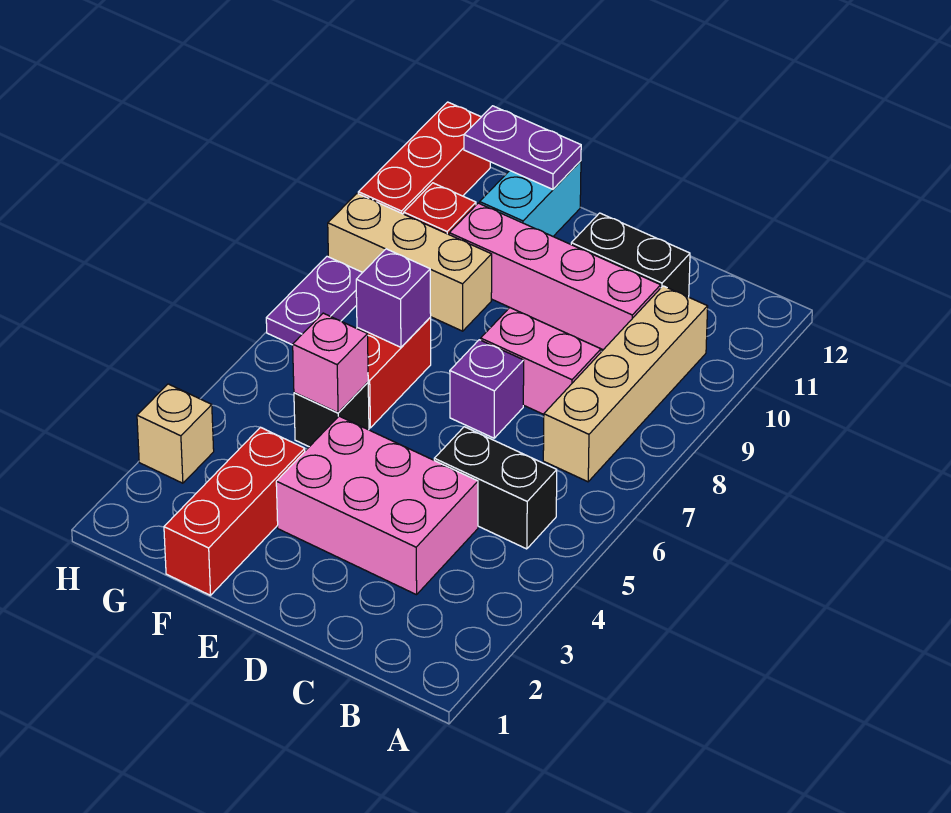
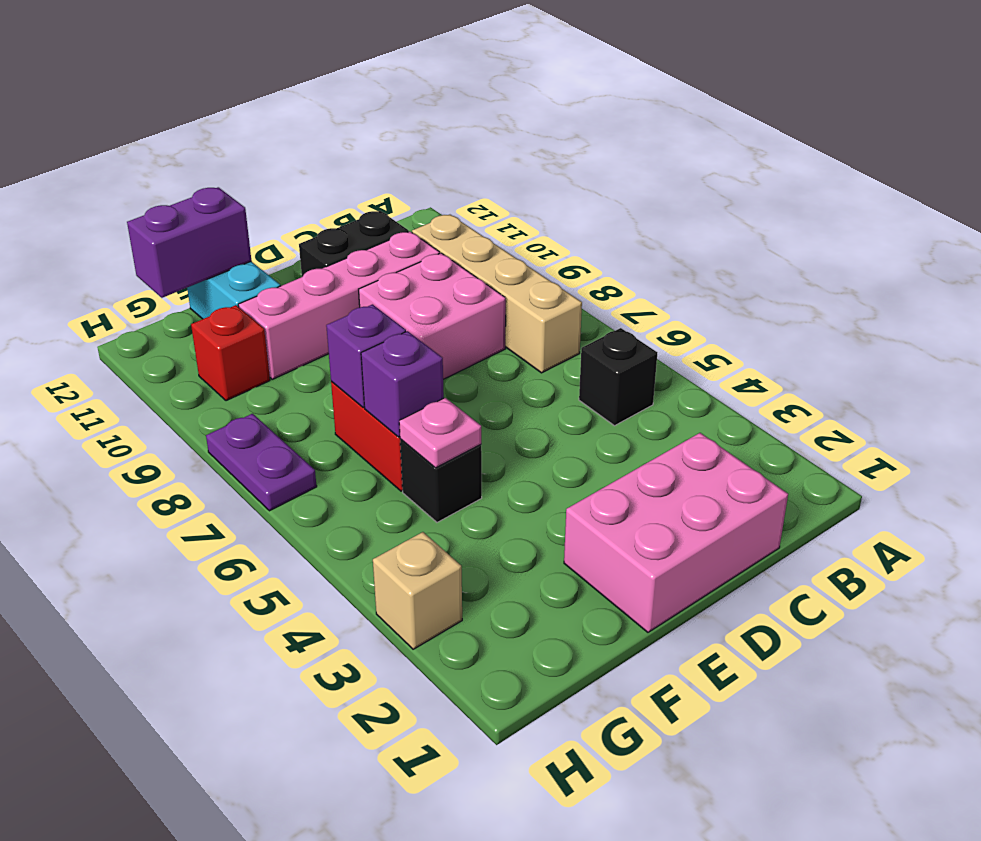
black brick B5:C5 level 1 -> black brick B5 level 1
pink brick C3:E4 level 1 -> pink brick C1:E2 level 1
pink brick C8:D8 level 1 -> pink brick C8:D9 level 1
purple brick D7 level 1 -> purple brick F6 level 2
red brick F1:F3 level 1 -> none
pink brick F5 level 2 -> pink plate F5 level 2
tan brick F9:H9 level 1 -> none
purple plate F12:G12 level 2 -> purple brick F12:G12 level 2
red brick H10:H12 level 1 -> none

